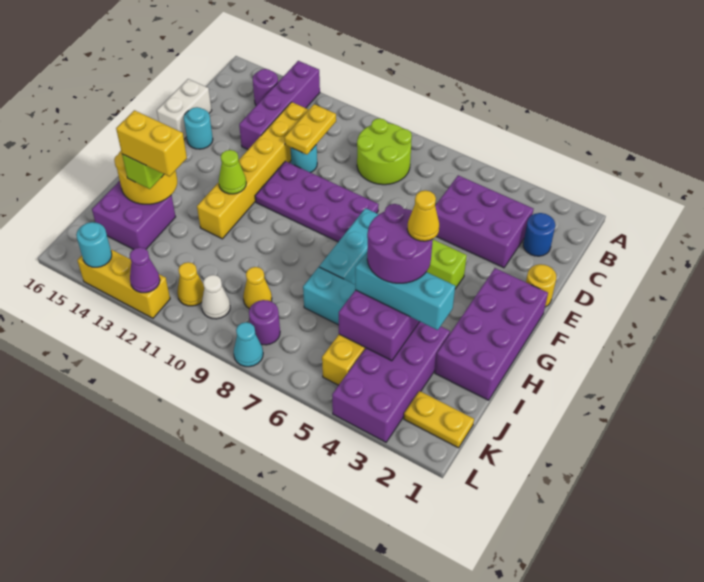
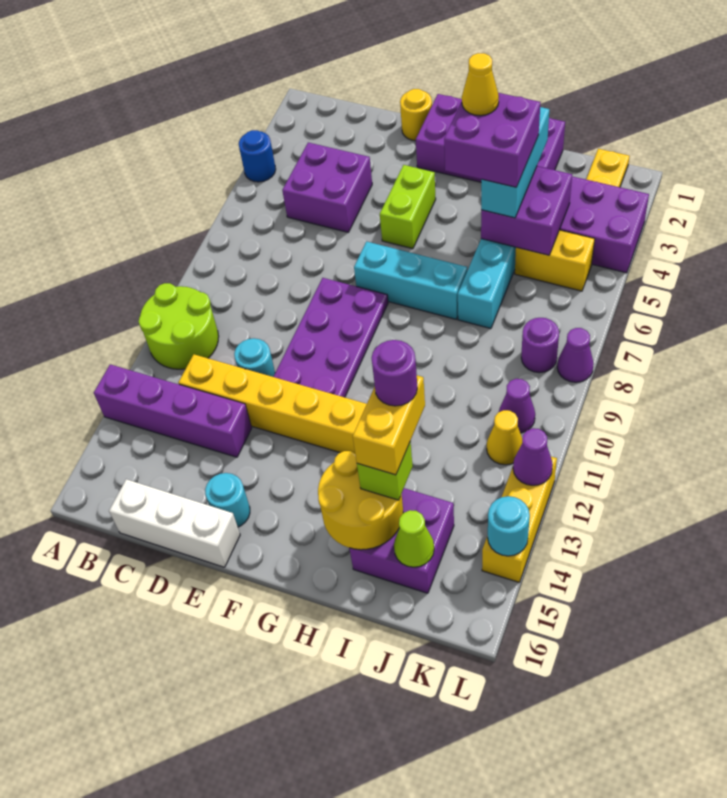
lime round brick B8:C9 level 1 -> lime round brick A10:B11 level 1
purple round brick B14 level 1 -> purple round brick I13 level 5
blue round brick C2 level 1 -> blue round brick A4 level 1
purple brick C3:D5 level 1 -> purple brick C4:D5 level 1
yellow plate C11:D11 level 2 -> none
white brick D16:E16 level 1 -> white brick C16:E16 level 1
lime cone G12 level 2 -> lime cone J15 level 2
purple round brick H4:I5 level 4 -> purple brick H4:I5 level 4
yellow cone J9 level 1 -> none
white cone K10 level 1 -> purple cone K10 level 1
cyan cone L8 level 1 -> purple cone L8 level 1

